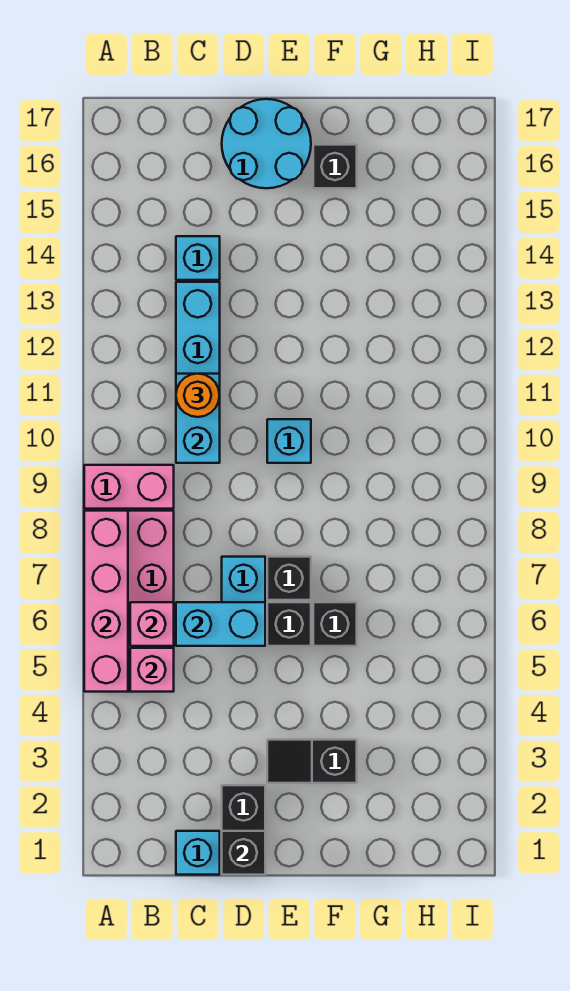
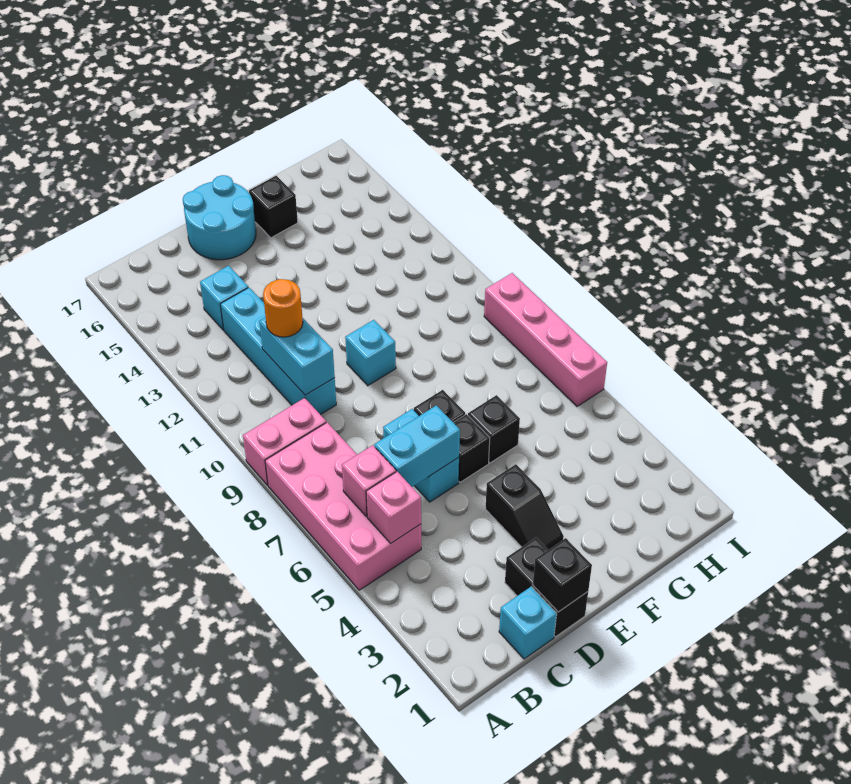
pink brick A5:A8 level 2 -> pink brick I6:I9 level 1
black slope E3:F3 level 1 top F -> black slope E3:E4 level 1 top 4

